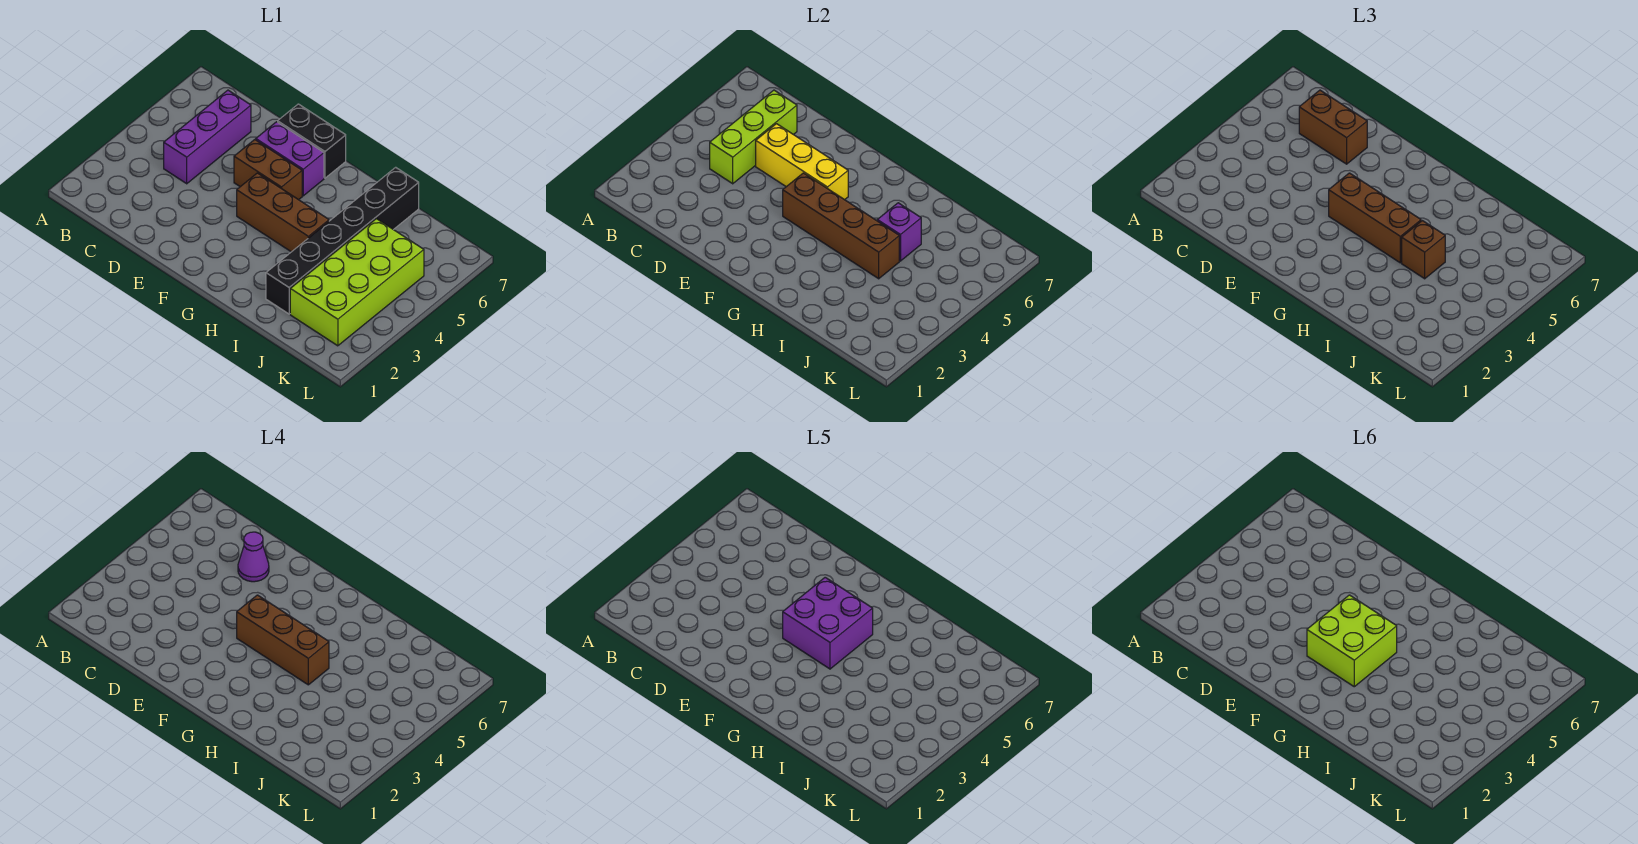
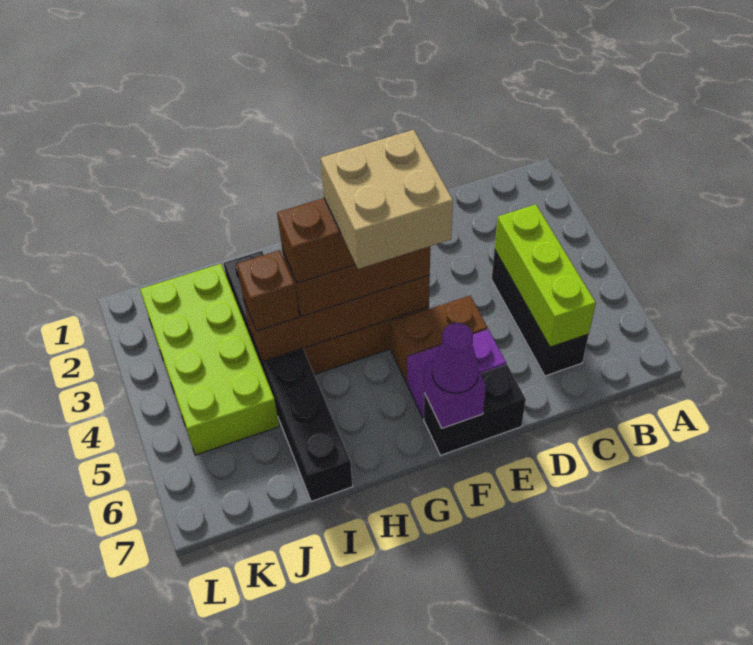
purple brick C4:C6 level 1 -> black brick C4:C6 level 1
brown brick C6:D6 level 3 -> none
yellow brick D5:F5 level 2 -> none
purple cone D6 level 4 -> purple cone F7 level 3
lime brick F3:G4 level 6 -> none
purple brick F4:G5 level 5 -> tan brick F4:G5 level 5
purple brick I5 level 2 -> purple brick F7 level 2

